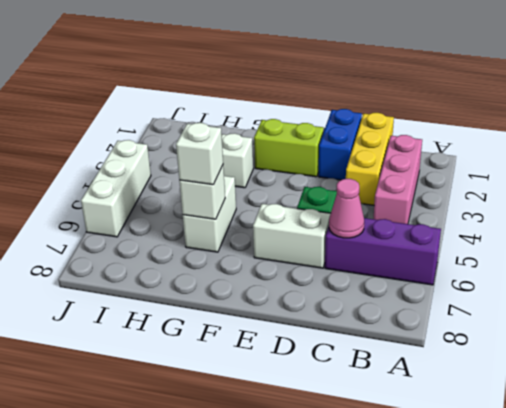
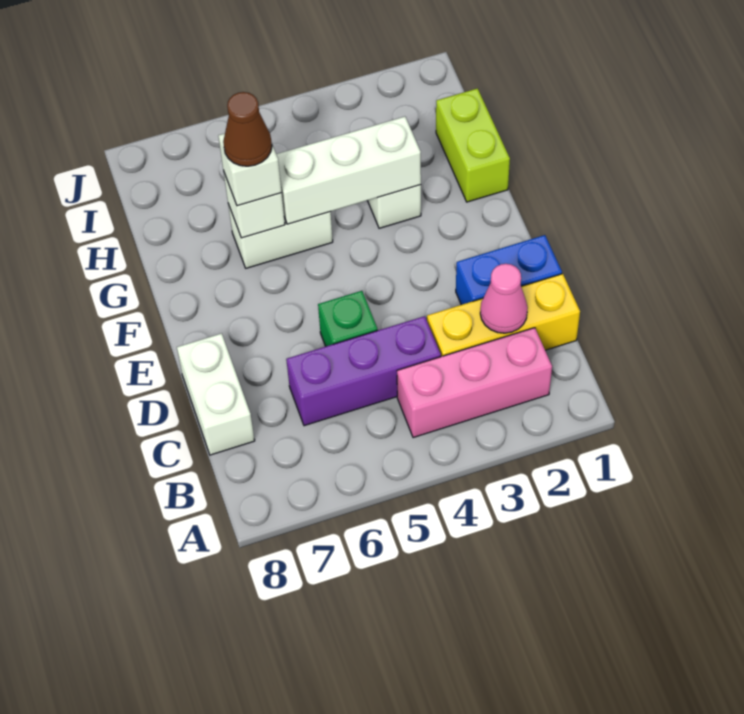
purple brick A6:C6 level 1 -> purple brick C4:C6 level 1
pink cone C6 level 2 -> pink cone C2 level 2
white brick D6:E6 level 1 -> white brick C8:D8 level 1
lime brick E2:F2 level 1 -> lime brick G1:H1 level 1
none -> brown cone G6 level 4
white brick J4:J6 level 1 -> white brick G3:G5 level 2

